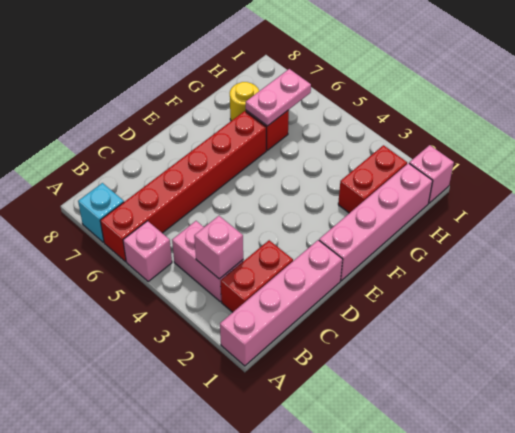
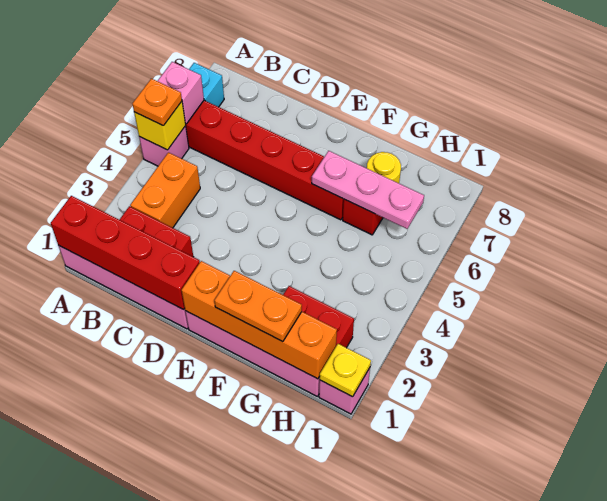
none -> red brick A1:D1 level 2
none -> yellow brick A5 level 2
none -> orange plate A5 level 3
pink brick B3:B4 level 1 -> orange brick B3:B4 level 1
pink brick B3 level 2 -> pink brick A6 level 2
none -> orange brick E1:H1 level 2
none -> orange plate F1:G1 level 3
pink plate G6:H6 level 2 -> pink plate F6:H6 level 2
none -> yellow plate I1 level 2

